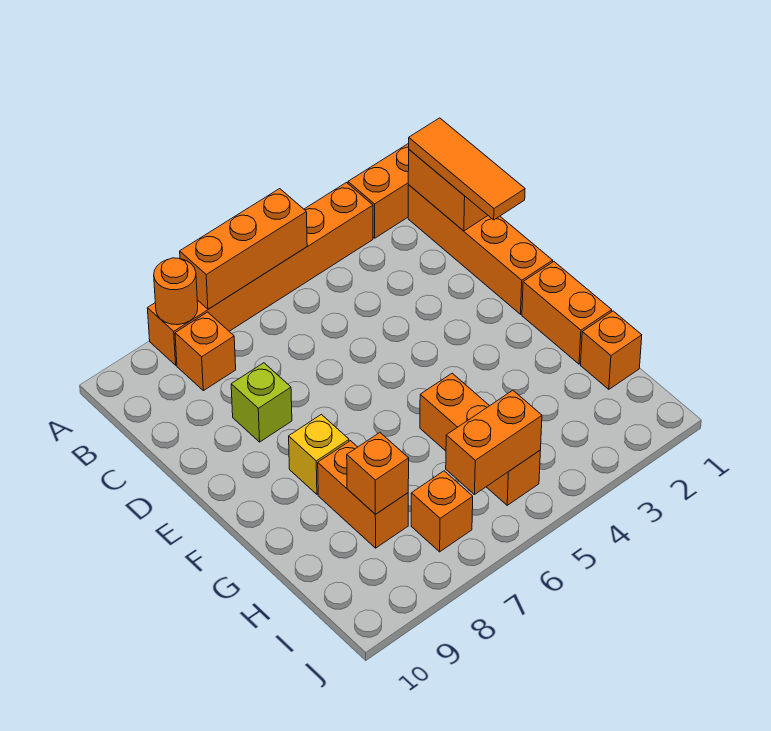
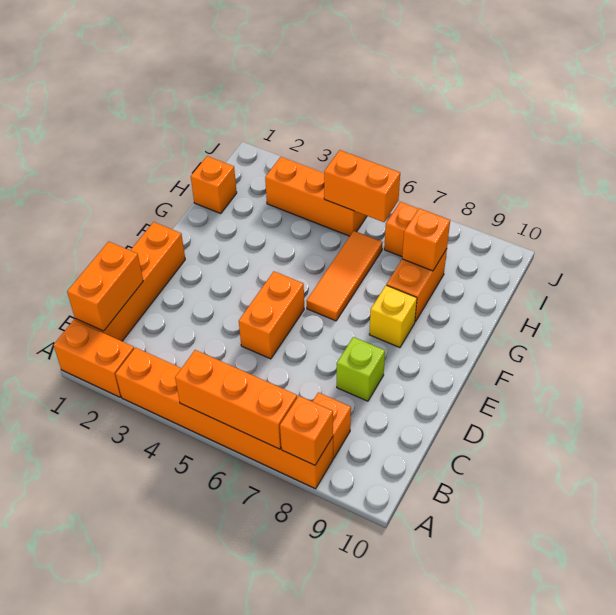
orange round brick A8 level 2 -> orange brick A8 level 2
orange tile B1:D1 level 3 -> orange tile F6:H6 level 1
orange brick F1:G1 level 1 -> orange brick D5:E5 level 1
orange brick G5:I5 level 1 -> orange brick I3:I5 level 1

